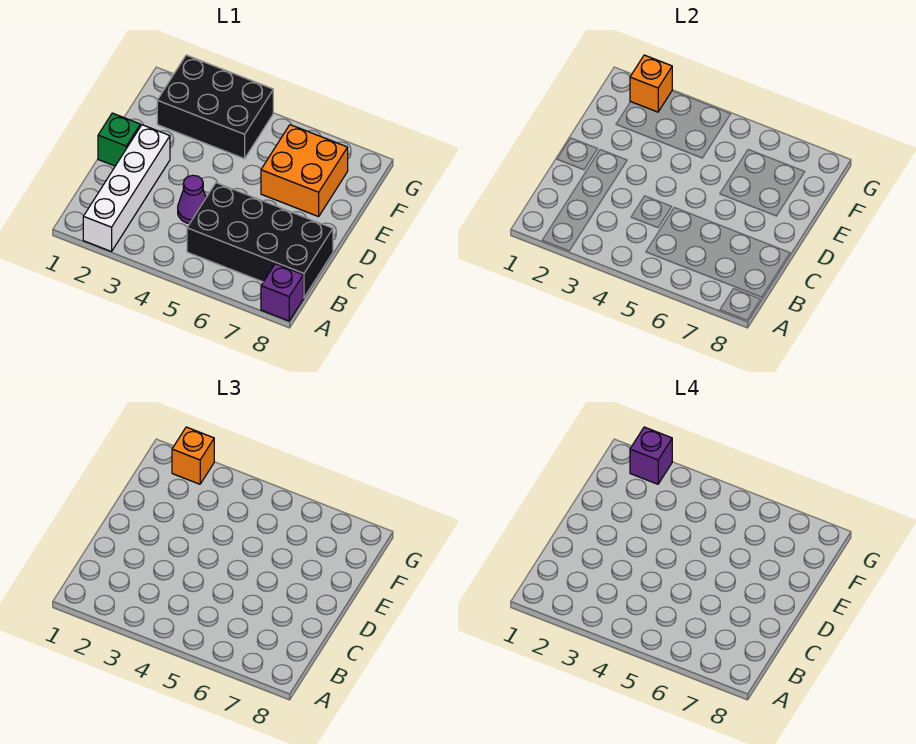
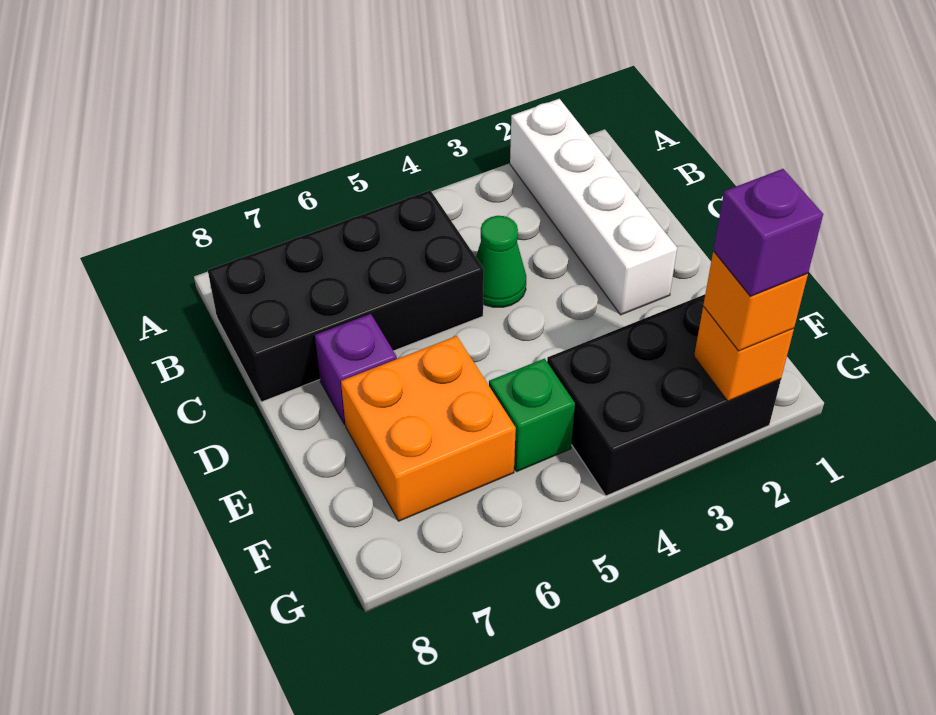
purple brick A8 level 1 -> purple brick D7 level 1
purple cone C4 level 1 -> green cone C4 level 1
green brick D1 level 1 -> green brick F5 level 1

